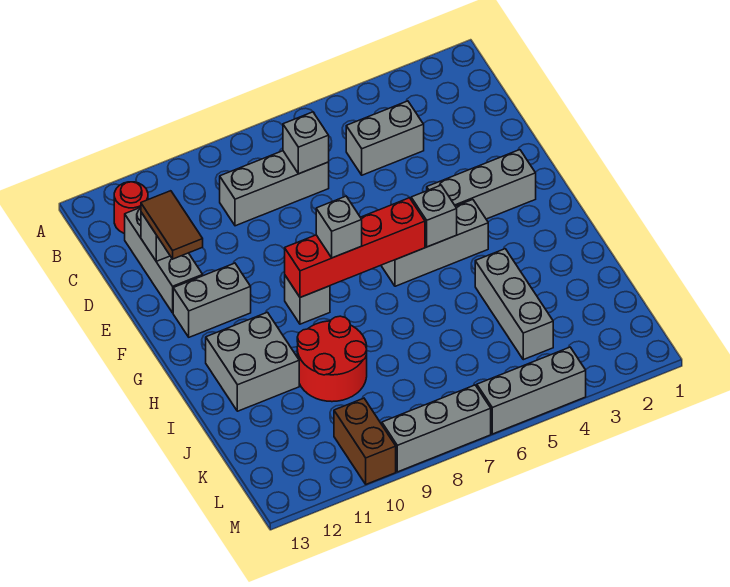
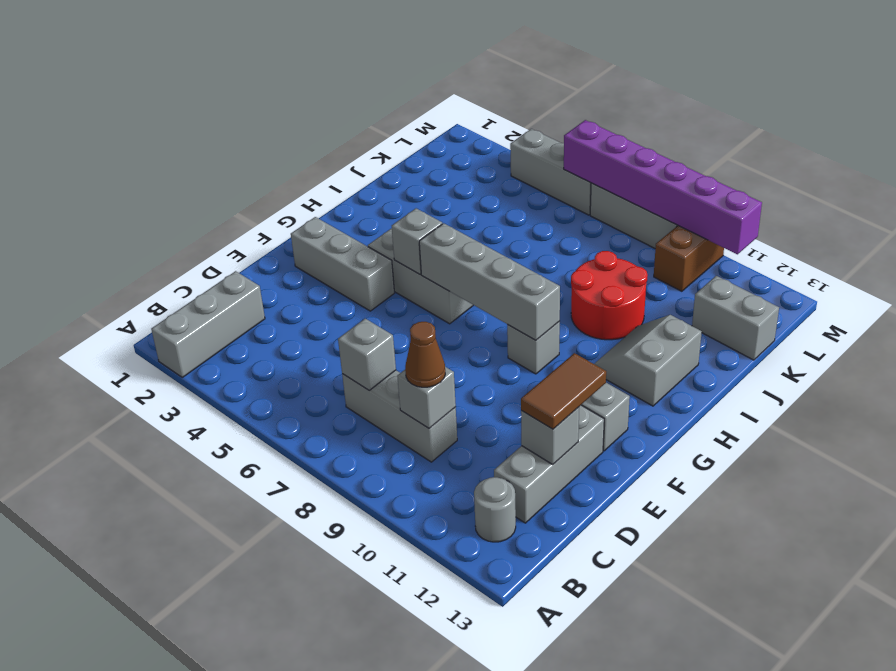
red round brick B12 level 1 -> grey round brick B12 level 1
grey brick C4:C5 level 1 -> grey brick K12:K13 level 1
none -> brown cone C9 level 3
red brick G6:G9 level 2 -> grey brick G6:G9 level 2
grey brick G8 level 3 -> grey brick C9 level 2
grey brick H11:I12 level 1 -> grey slope H11:I12 level 1 top 12
grey brick I4:K4 level 1 -> grey brick A2:C2 level 1
none -> purple brick M6:M11 level 2

